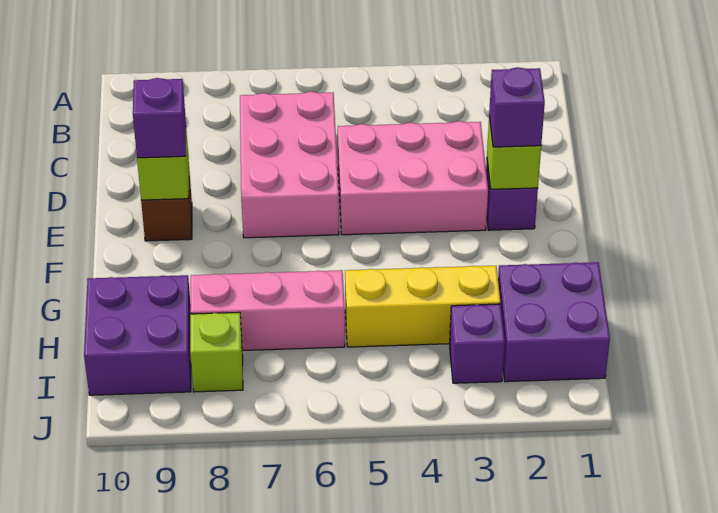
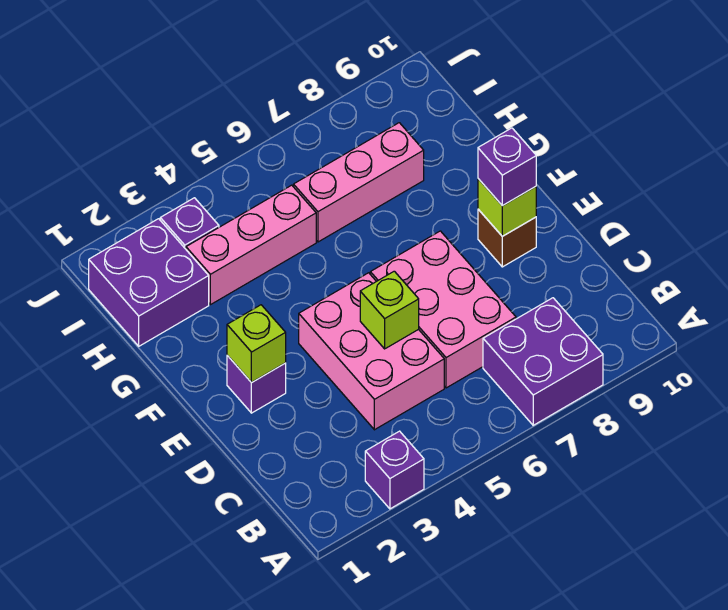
pink brick D3:E5 level 1 -> pink brick C4:E5 level 1
purple brick E2 level 3 -> purple brick A3 level 1
yellow brick H3:H5 level 1 -> pink brick H3:H5 level 1
purple brick H9:I10 level 1 -> purple brick A7:B8 level 1
lime brick I8 level 1 -> lime brick D5 level 2

